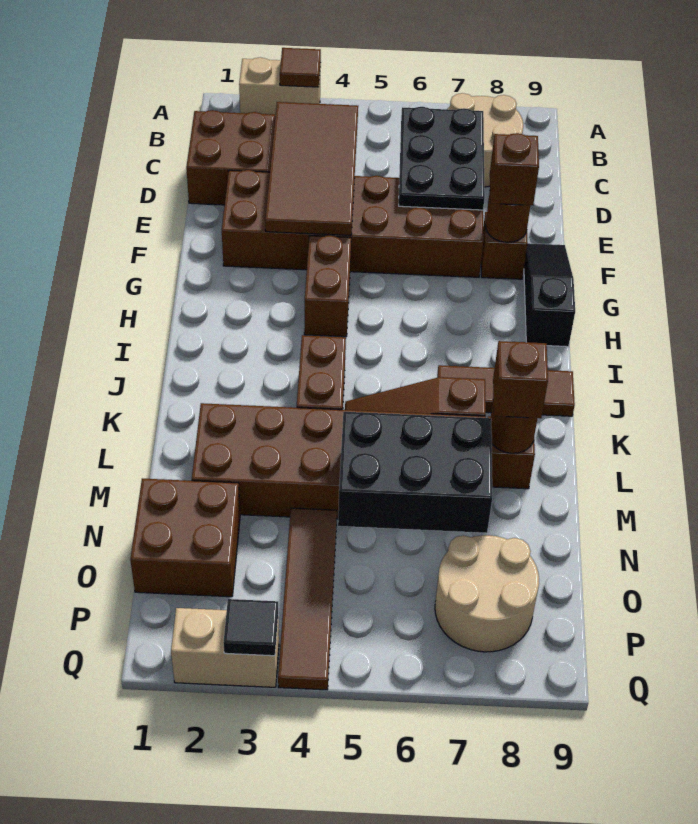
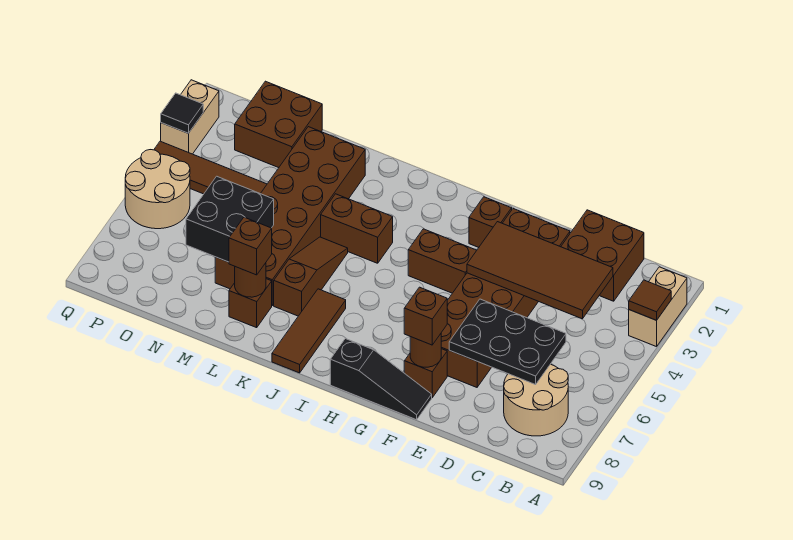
none -> brown brick G2 level 1
black brick M5:N7 level 2 -> black brick M6:N7 level 2
tan round brick O7:P8 level 1 -> tan round brick P5:Q6 level 1

